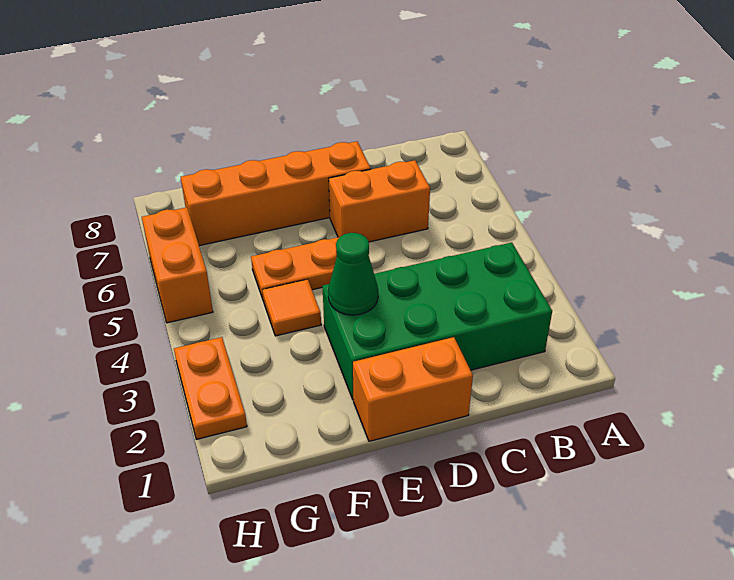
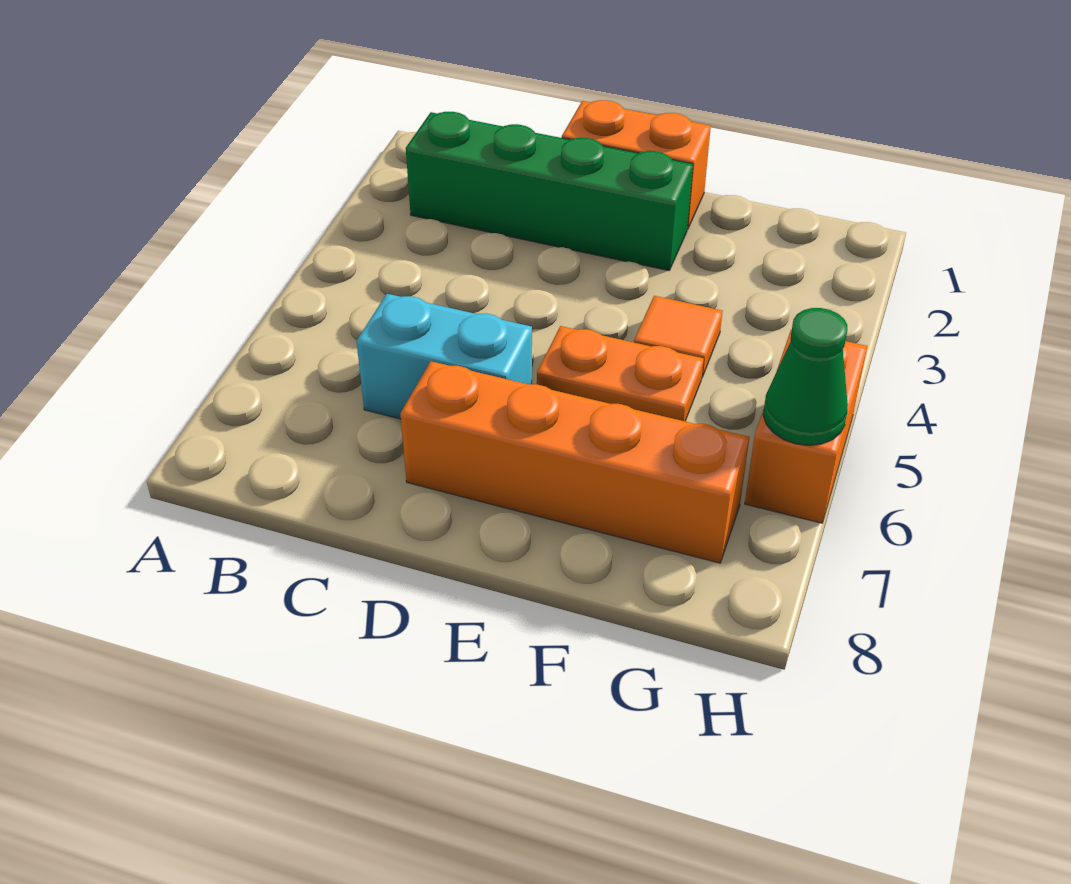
green brick B2:E3 level 1 -> green brick B2:E2 level 1
orange brick C6:D6 level 1 -> cyan brick C6:D6 level 1
green cone E3 level 2 -> green cone H6 level 2
orange plate H2:H3 level 1 -> none

